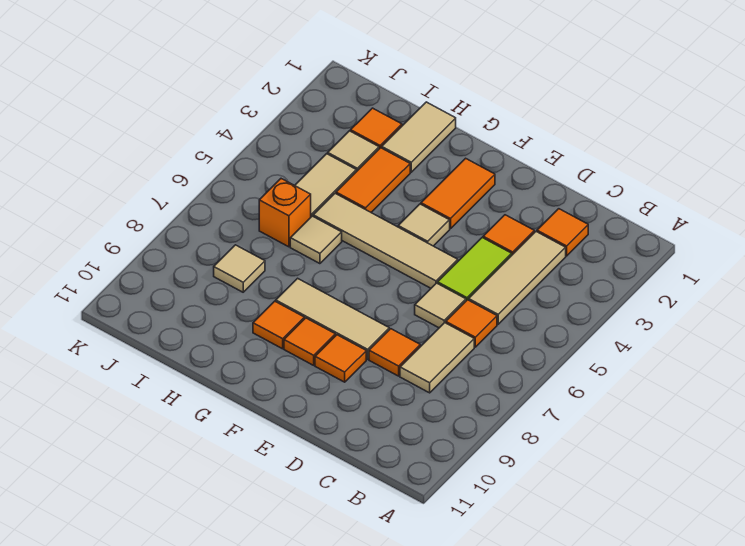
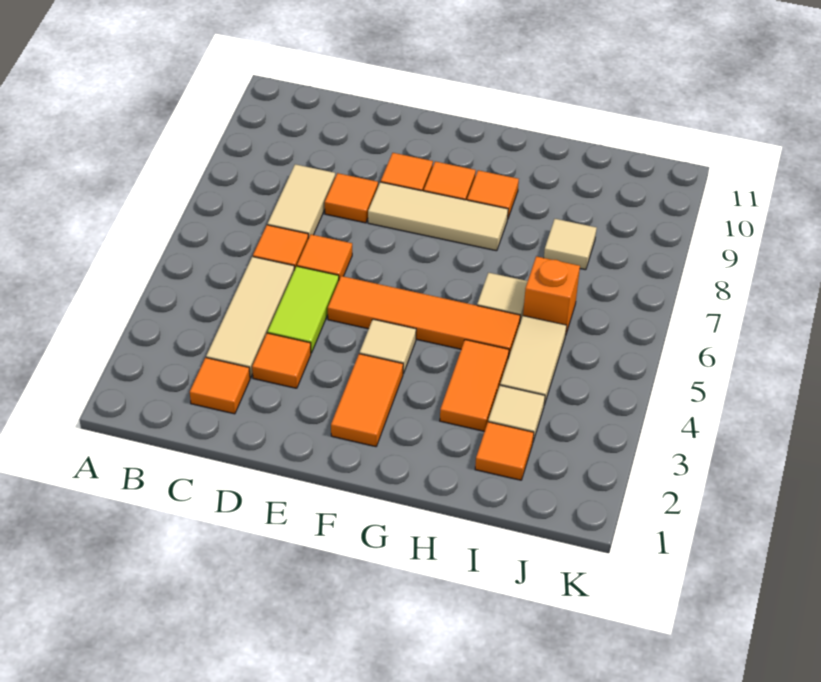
tan tile D6 level 1 -> orange tile D6 level 1
tan tile E5:H5 level 1 -> orange tile E5:H5 level 1
tan tile H1:H2 level 1 -> none

